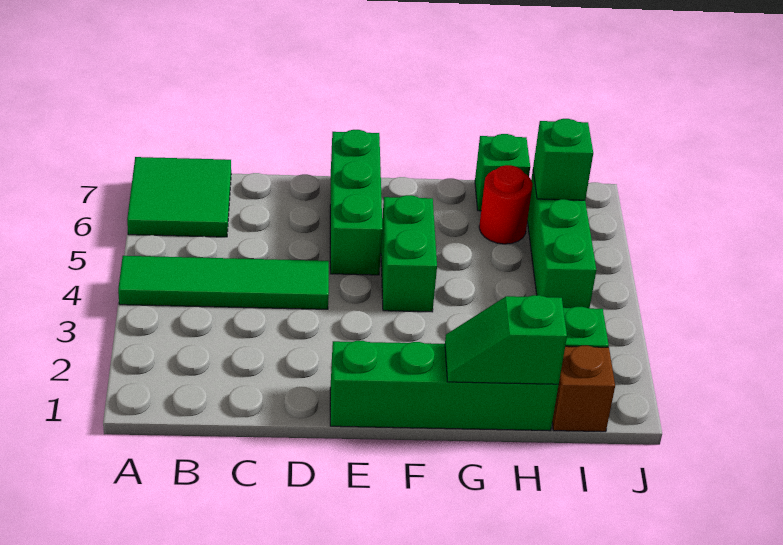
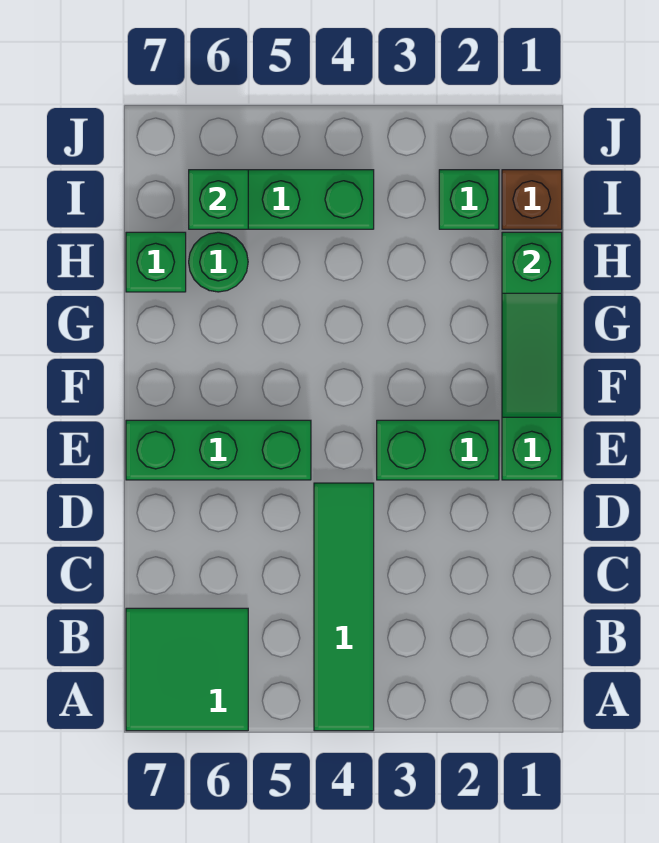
green brick F4:F5 level 1 -> green brick E2:E3 level 1
green slope G1:H1 level 2 top H -> green slope F1:H1 level 2 top H
red round brick H6 level 1 -> green round brick H6 level 1

